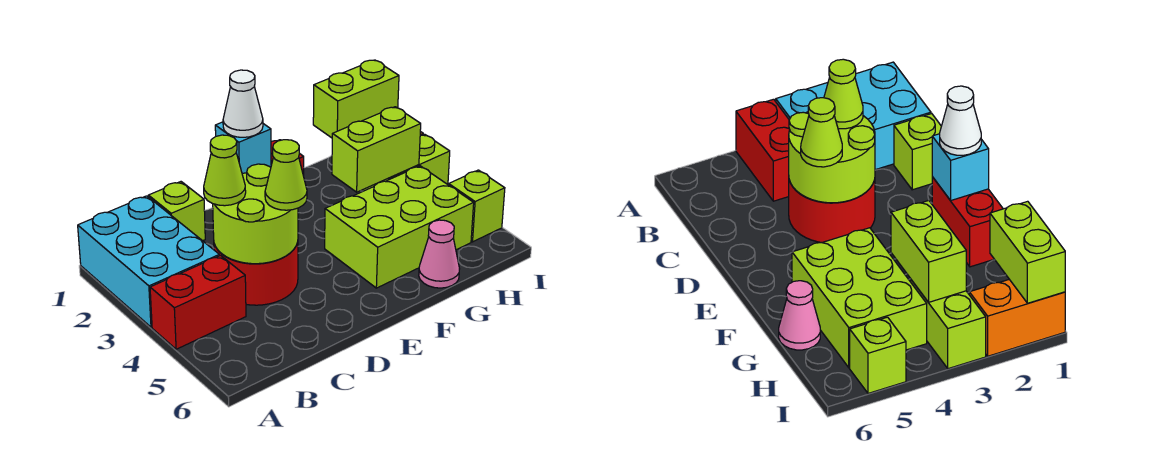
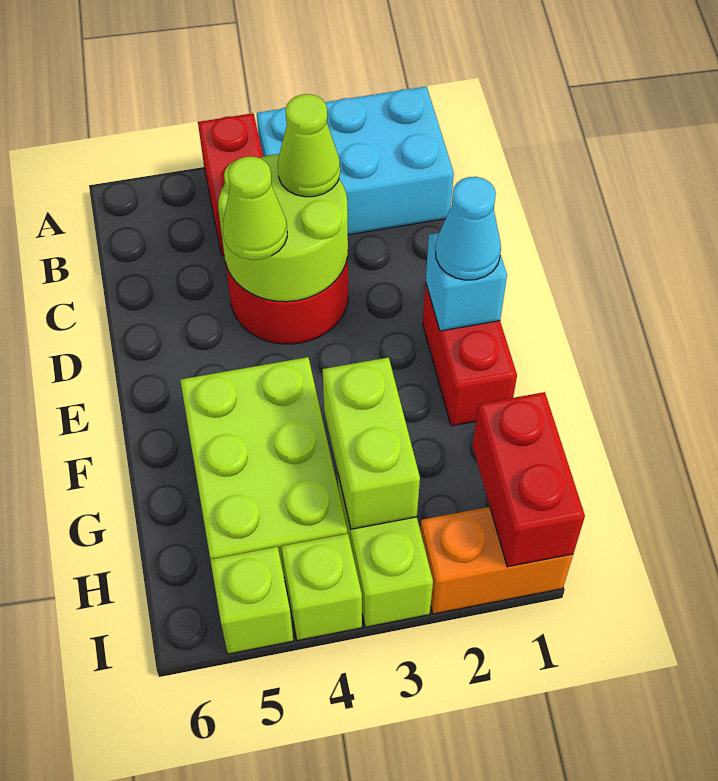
lime brick C1 level 1 -> lime brick I4 level 1
white cone E1 level 3 -> cyan cone E1 level 3
pink cone G6 level 1 -> none
lime brick H1:I1 level 2 -> red brick H1:I1 level 2

